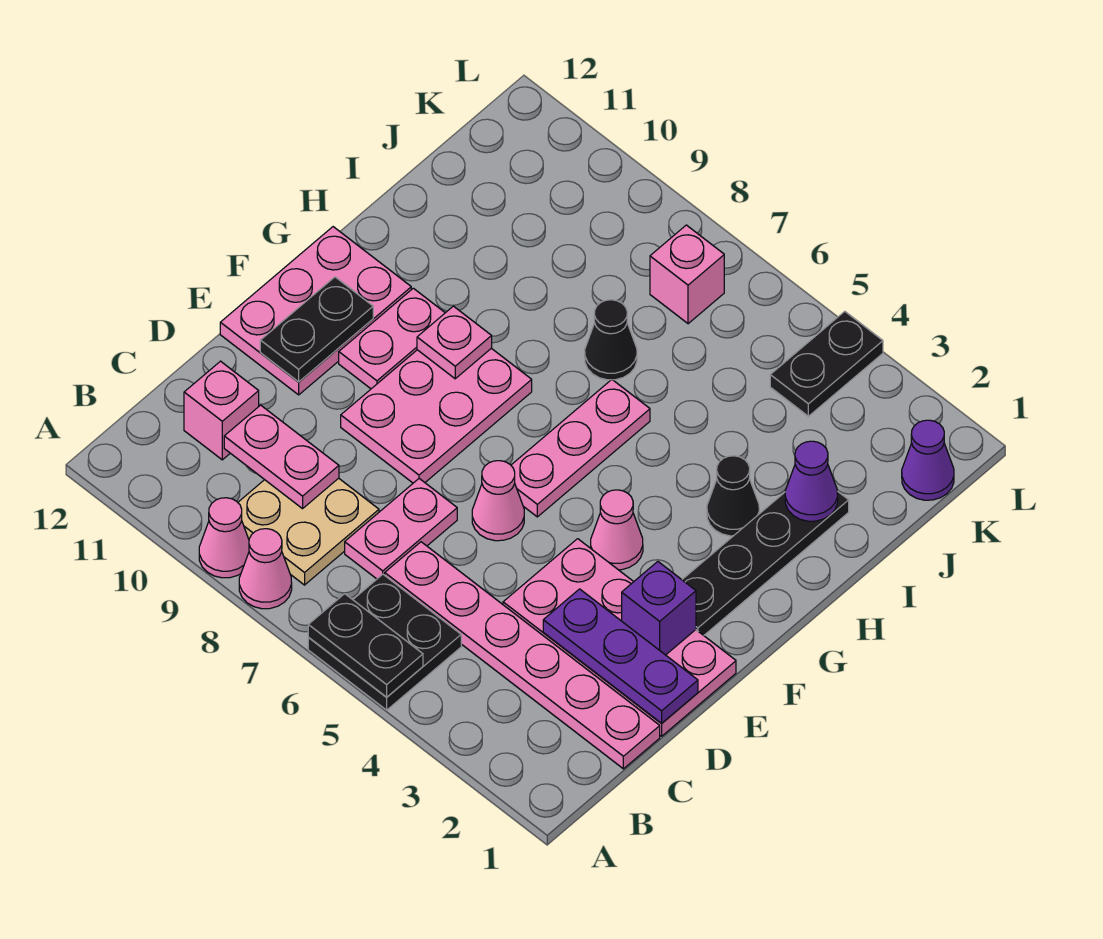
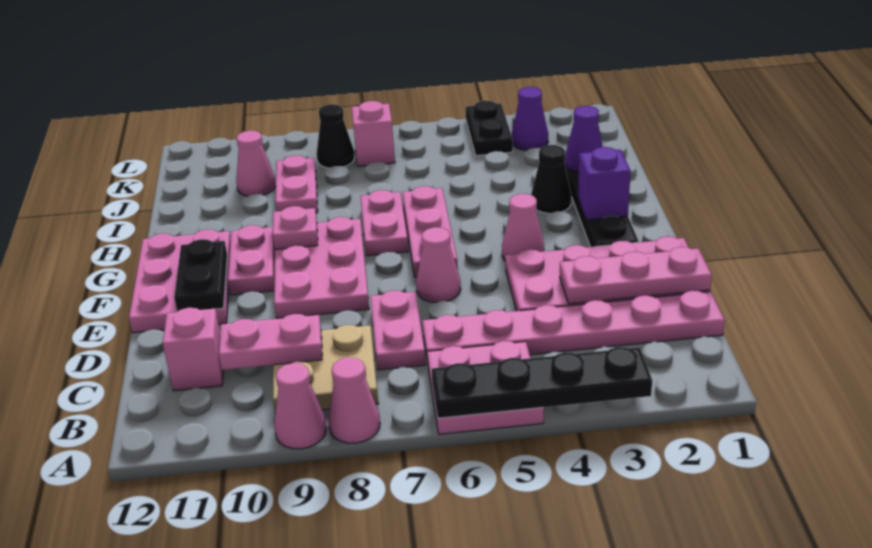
black plate A5:B6 level 1 -> pink plate A5:B6 level 1
black plate A5:A6 level 2 -> black plate A3:A6 level 2
purple plate D1:D3 level 2 -> pink plate D1:D3 level 2
purple brick E2 level 2 -> purple brick G2 level 2
none -> pink plate G7:H7 level 1
black cone I7 level 1 -> black cone K8 level 1
none -> pink plate I9:J9 level 1
none -> pink cone J10 level 1
purple cone K1 level 1 -> purple cone K3 level 1

